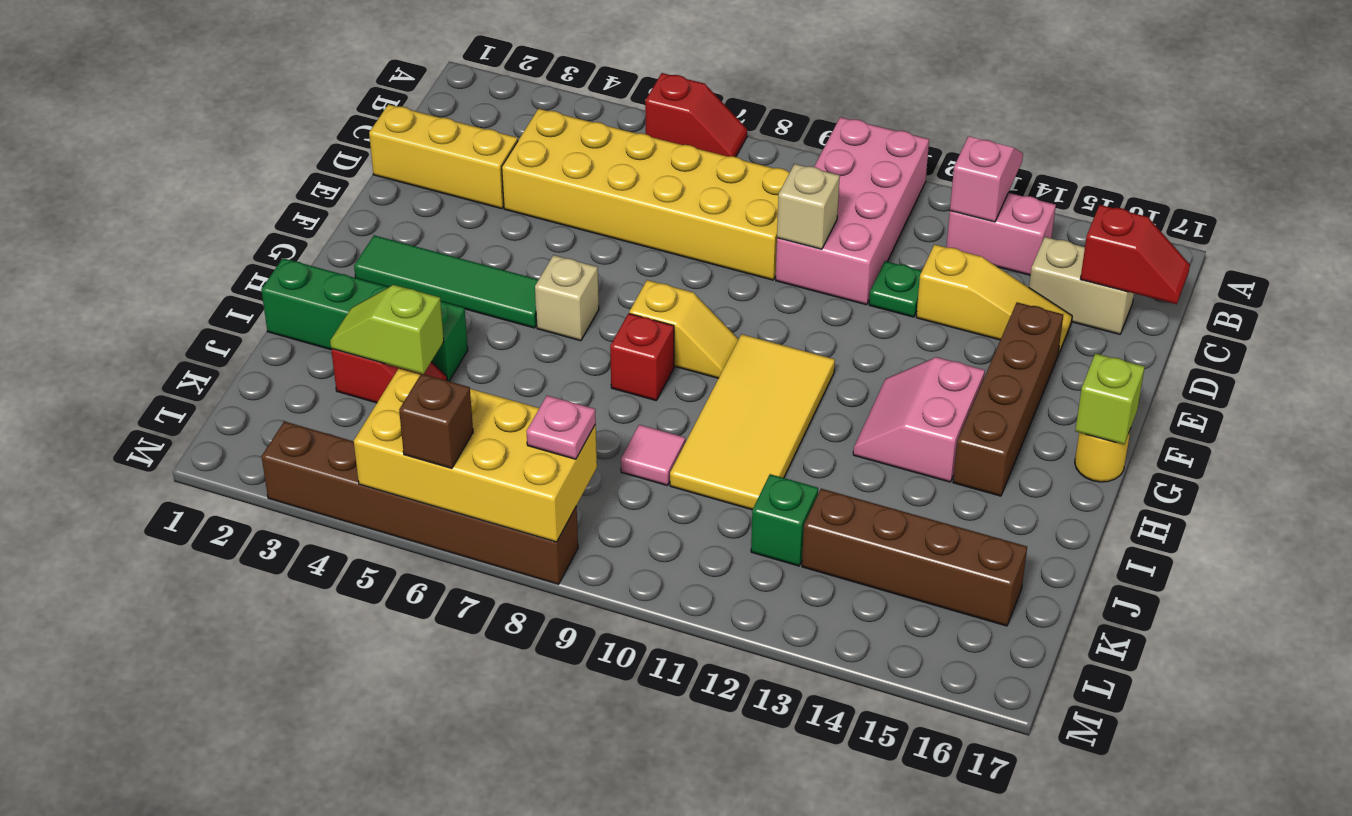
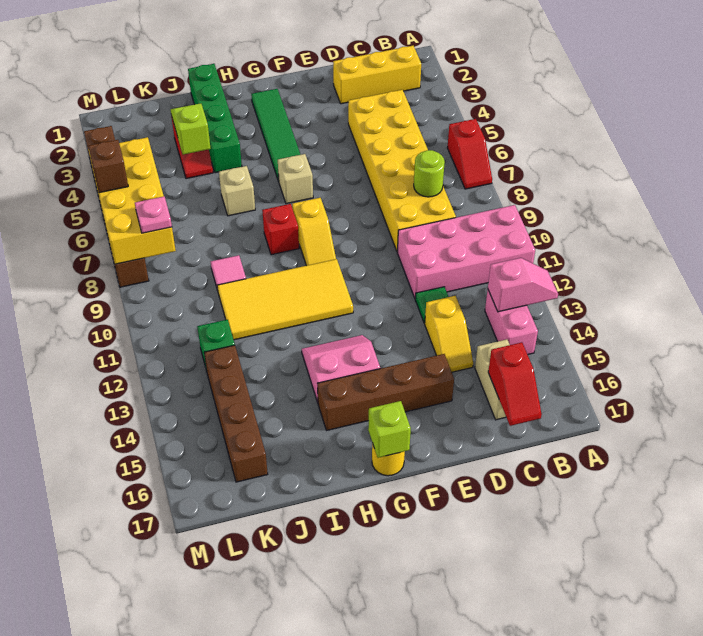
none -> lime round brick C8 level 2
yellow brick D1:D3 level 1 -> yellow brick B2:D2 level 1
tan brick D10 level 2 -> tan brick I6 level 1
yellow slope D13:D15 level 1 top 13 -> yellow slope D13:D14 level 1 top 13

